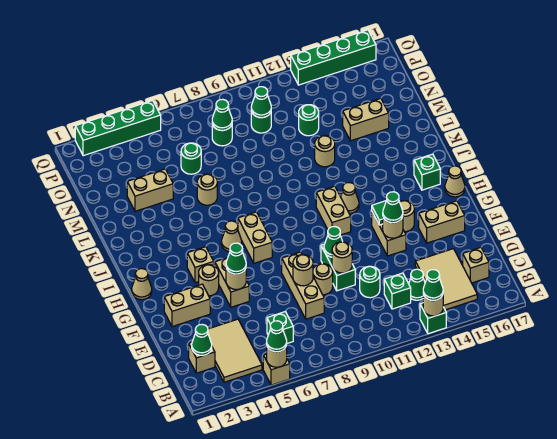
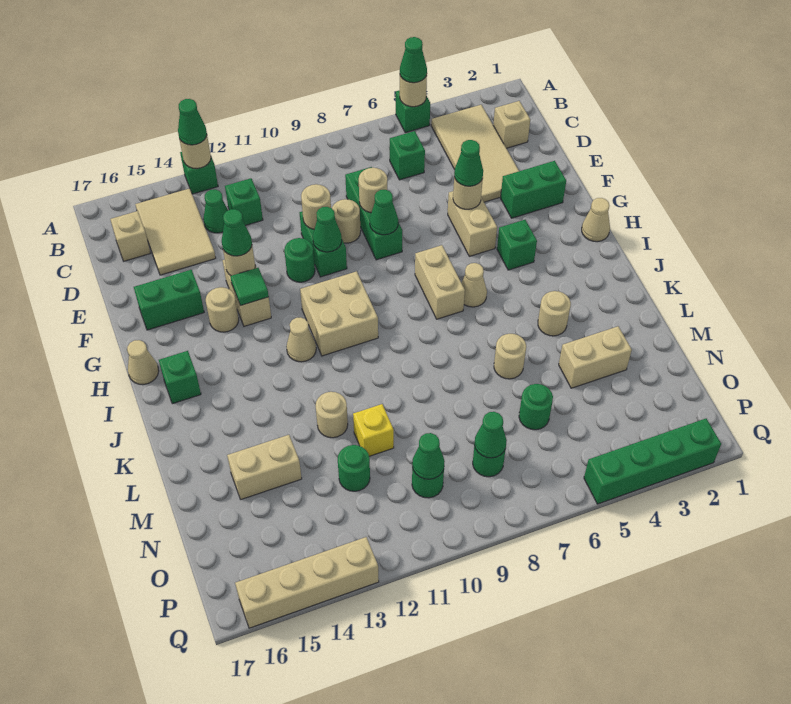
tan brick A5 level 1 -> green brick A5 level 1
tan tile B3:D4 level 1 -> tan tile B3:E4 level 1
green cone C2 level 2 -> green cone F8 level 2
tan brick D8:F8 level 1 -> green brick D8:F8 level 1
green round brick D11 level 1 -> green round brick F11 level 1
tan brick F2:F3 level 1 -> green brick F2:F3 level 1
tan brick F15:F16 level 1 -> green brick F15:F16 level 1
tan round brick G4 level 1 -> tan round brick K4 level 1
tan brick H4 level 1 -> green brick H4 level 1
tan brick H11:I11 level 1 -> tan brick H10:I11 level 1
none -> yellow brick M11 level 1
green brick Q13:Q16 level 1 -> tan brick Q13:Q16 level 1

